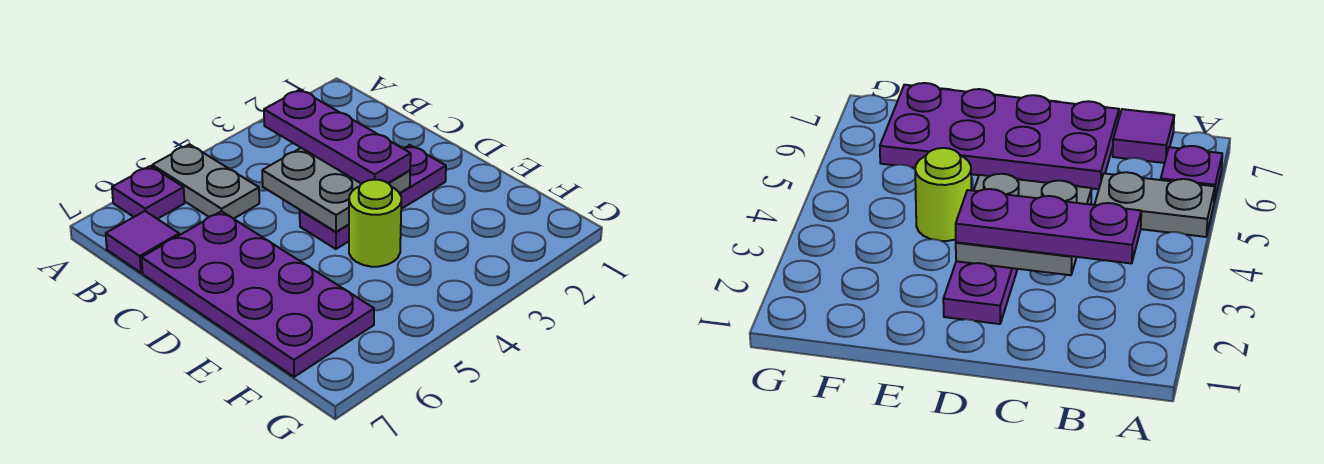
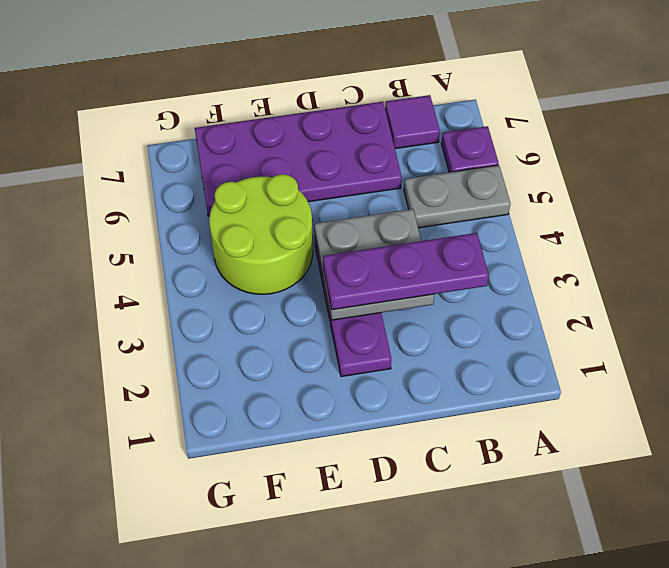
lime round brick E4 level 1 -> lime round brick E4:F5 level 1

